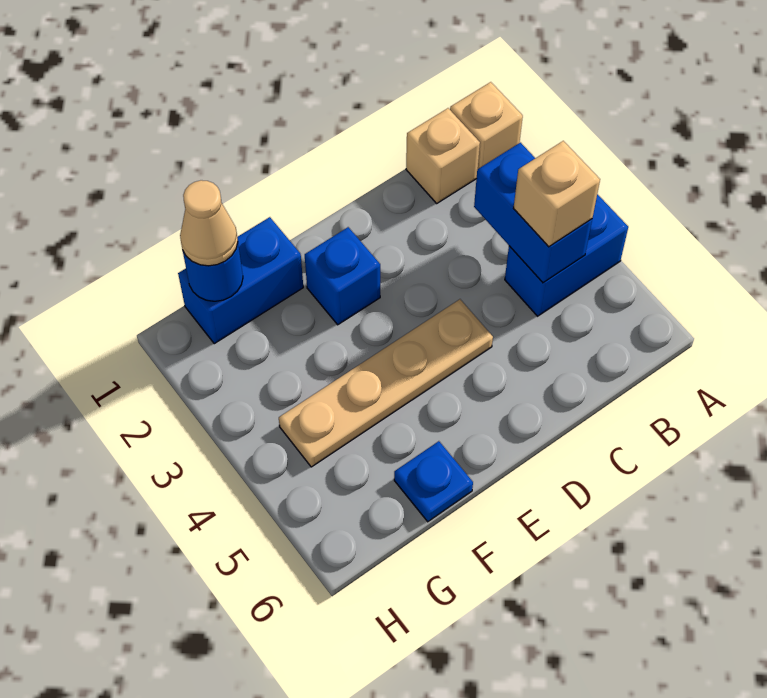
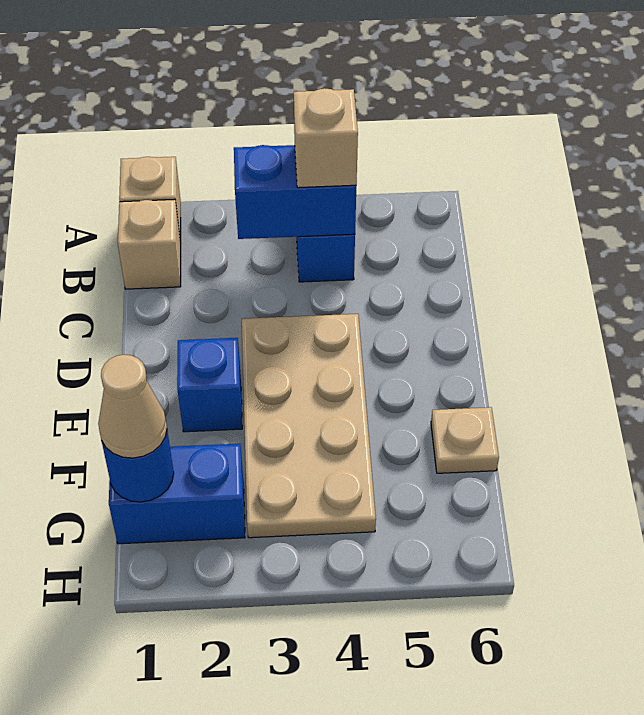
tan plate D4:G4 level 1 -> tan plate D3:G4 level 1
blue brick F1:G1 level 1 -> blue brick G1:G2 level 1
blue plate F6 level 1 -> tan plate F6 level 1

